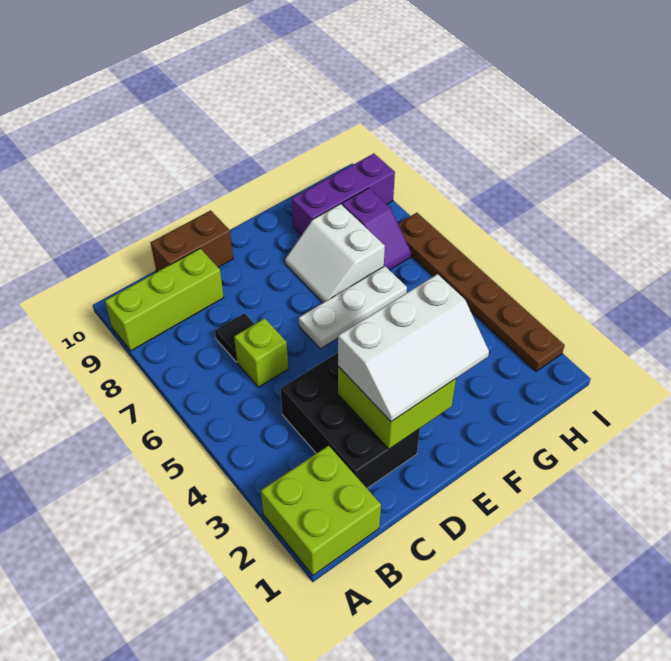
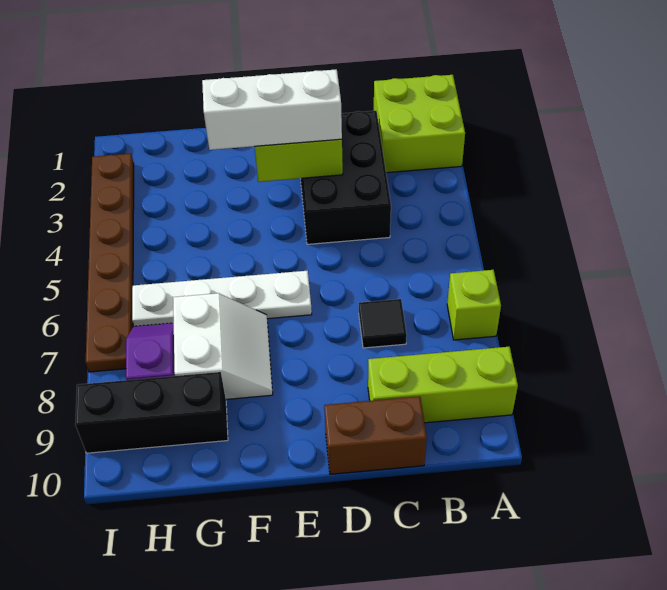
lime brick C6 level 1 -> lime brick A7 level 1
white plate E6:G6 level 1 -> white plate E6:H6 level 1
purple brick G9:I9 level 1 -> black brick G9:I9 level 1

